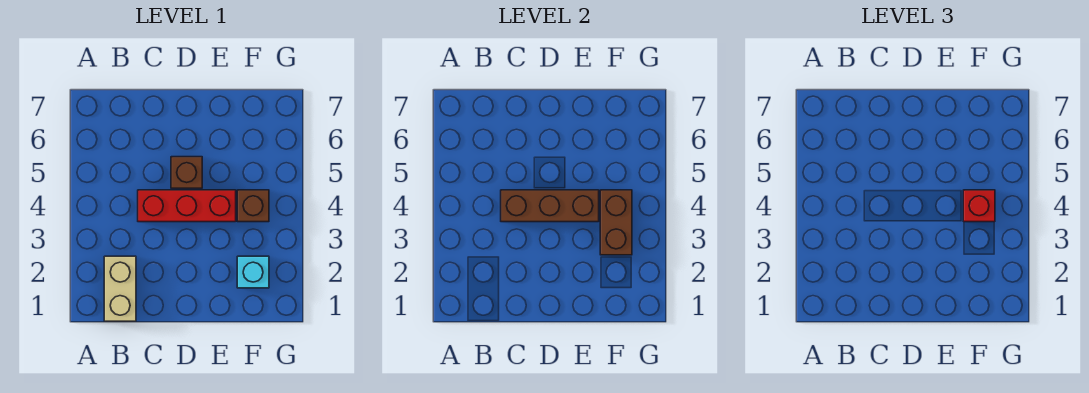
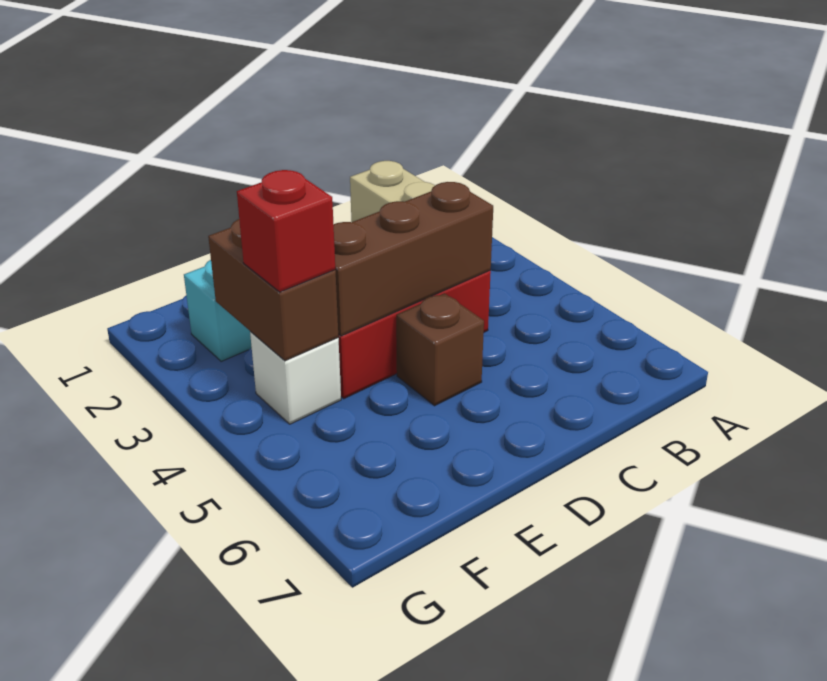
brown brick F4 level 1 -> white brick F4 level 1

